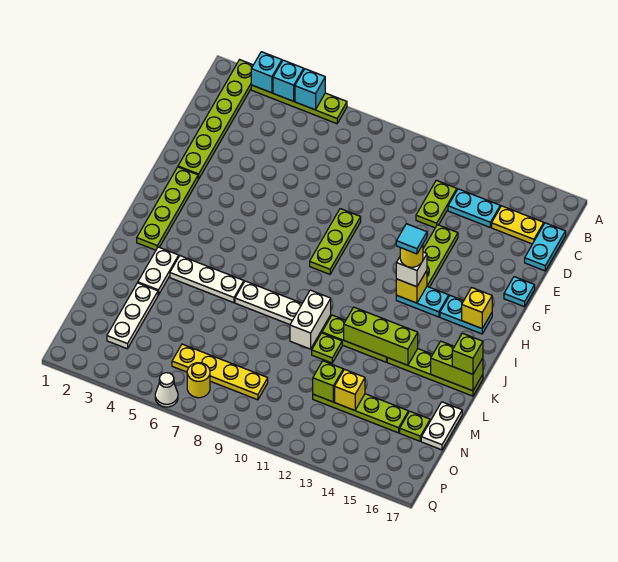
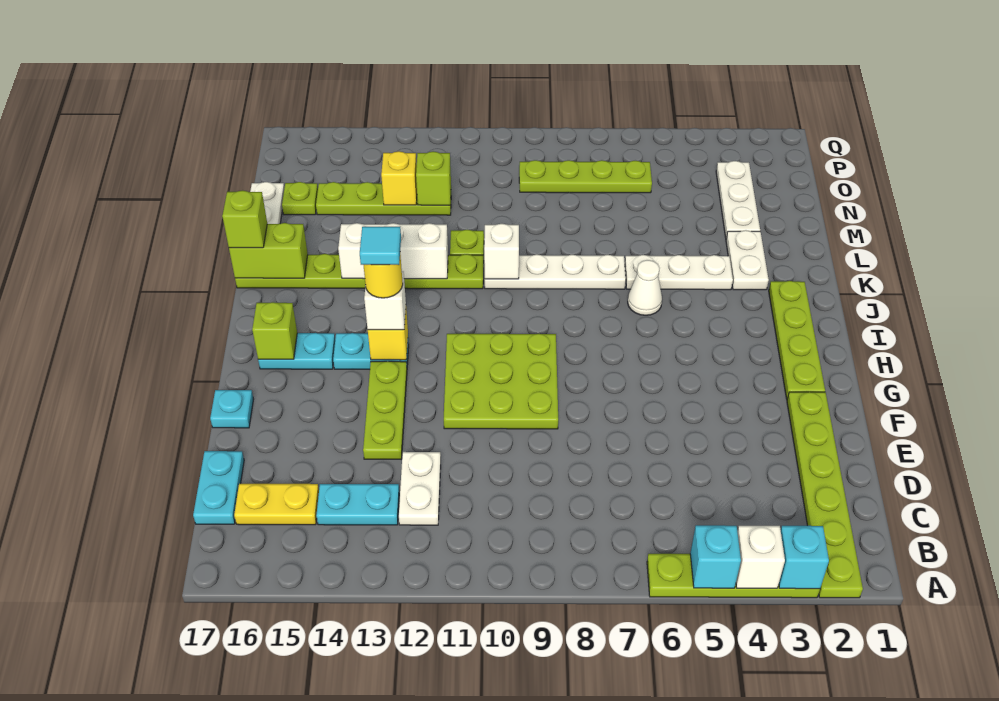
cyan brick A4 level 2 -> white brick A4 level 2
lime plate C12:D12 level 1 -> white plate C12:D12 level 1
lime plate F9:H9 level 1 -> lime plate F9:H11 level 1
yellow brick H16 level 2 -> lime brick H16 level 2
white brick K10:L10 level 2 -> white brick K10 level 2
lime brick K12:K14 level 2 -> white brick K12:K14 level 2
yellow plate O6:O9 level 1 -> lime plate O6:O9 level 1
yellow round brick P7 level 1 -> none
white cone Q6 level 1 -> white cone J6 level 1

